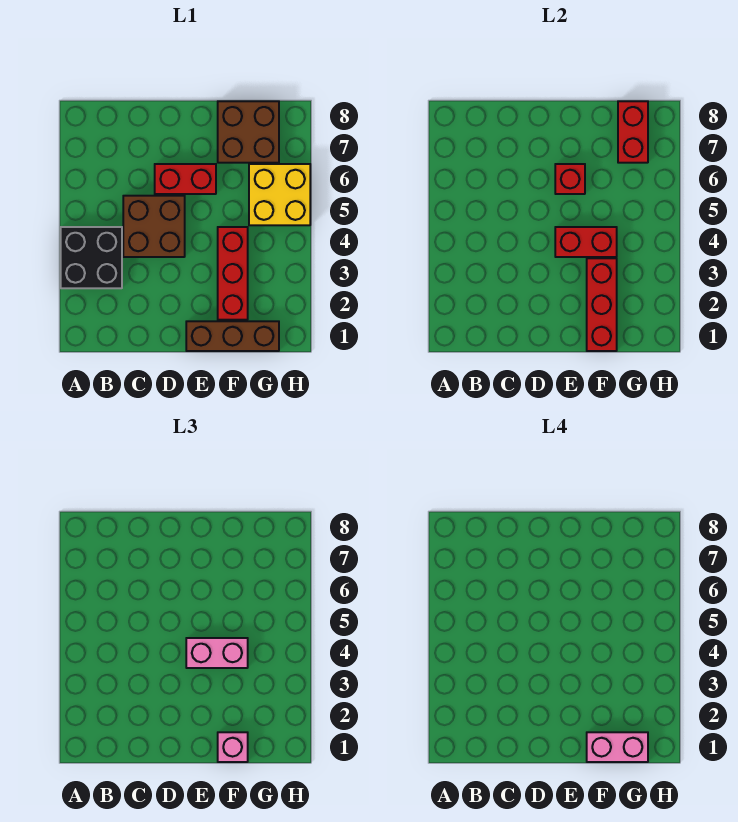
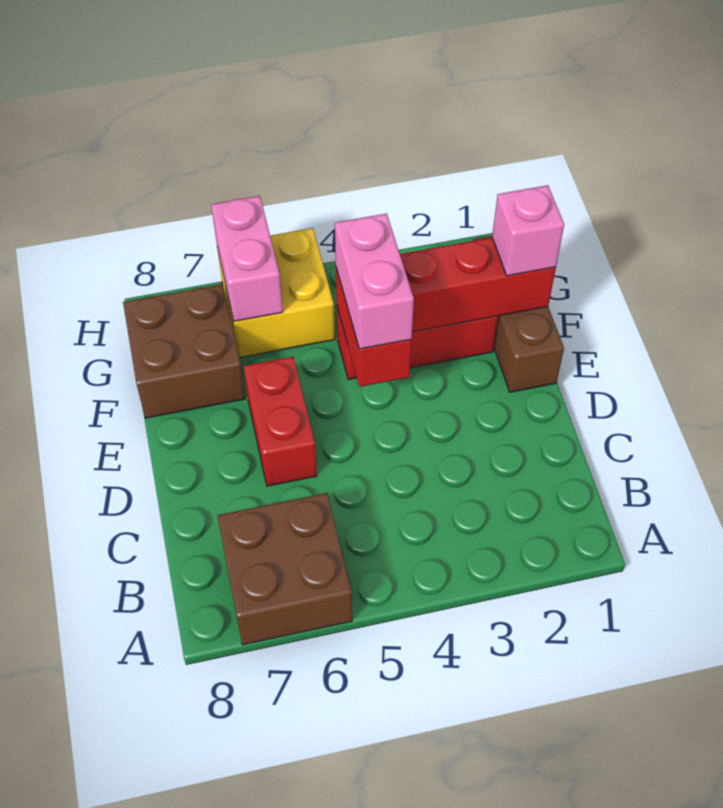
black brick A3:B4 level 1 -> none
brown brick C4:D5 level 1 -> brown brick A6:B7 level 1
red brick E6 level 2 -> none
pink brick F1:G1 level 4 -> pink brick G6:H6 level 2
red brick G7:G8 level 2 -> none

